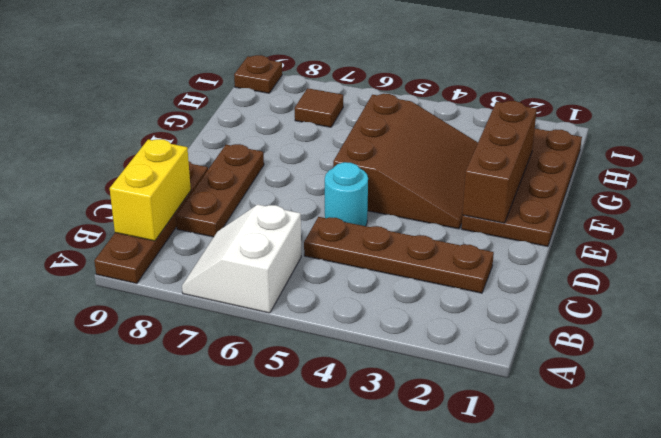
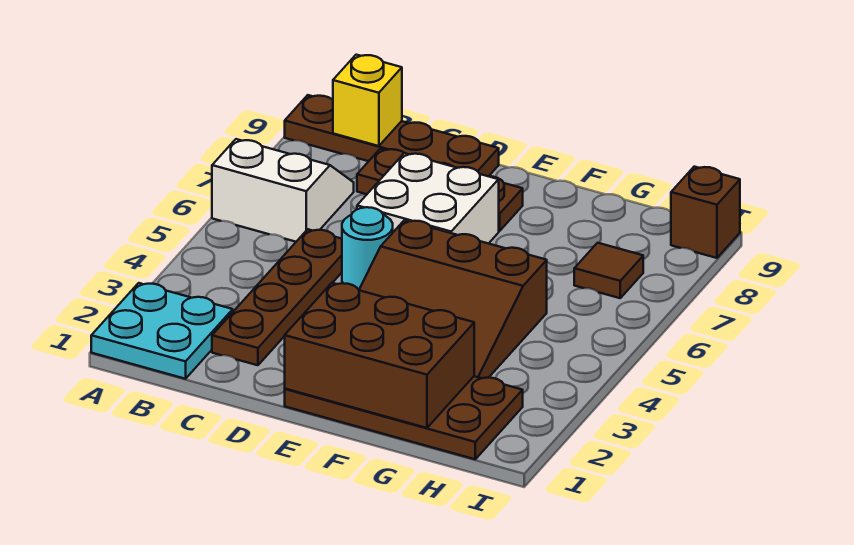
none -> cyan plate A1:B2 level 1
yellow brick B9:C9 level 2 -> yellow brick B9 level 2
none -> white brick D6:E7 level 1
brown brick E2:G2 level 2 -> brown brick E1:G2 level 2
brown plate I9 level 1 -> brown brick I9 level 1

